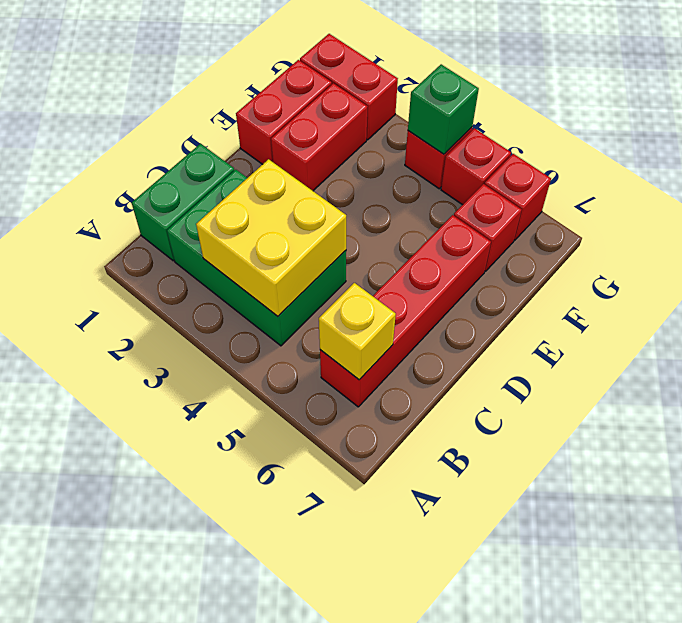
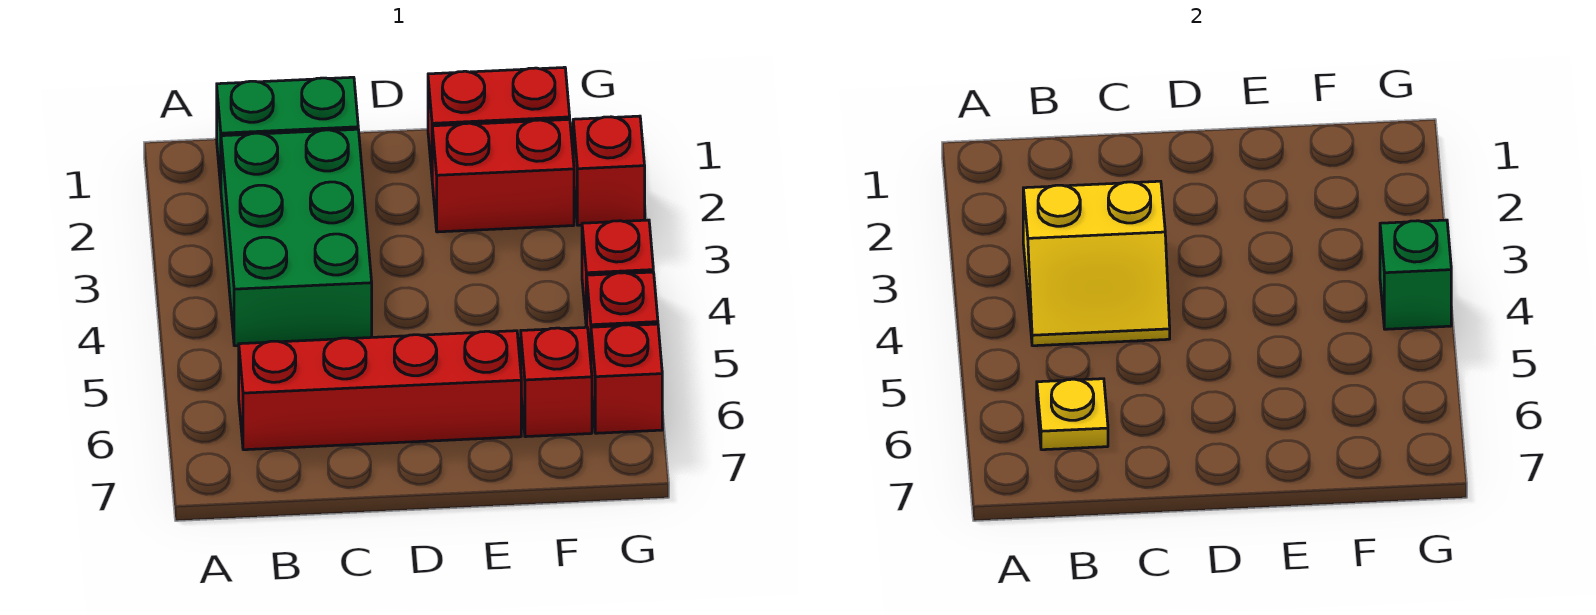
yellow brick B3:C4 level 2 -> yellow slope B3:C4 level 2 top 3
yellow brick B6 level 2 -> yellow plate B6 level 2
red brick G1:G2 level 1 -> red brick G2 level 1

